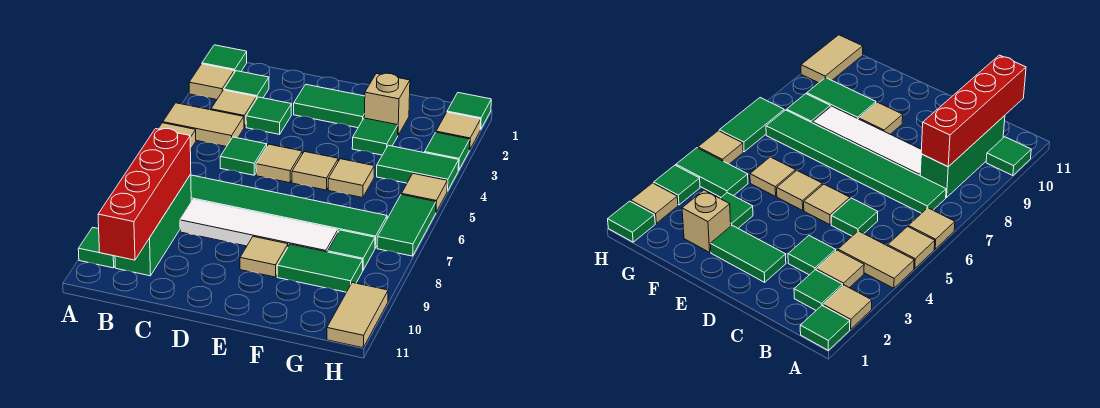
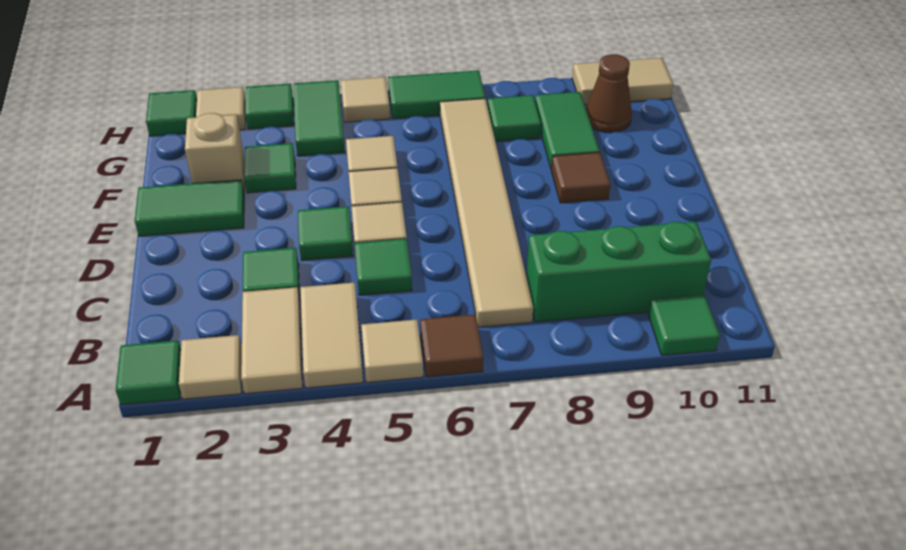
tan tile A6 level 1 -> brown tile A6 level 1
green tile B2 level 1 -> green tile D4 level 1
tan tile B3 level 1 -> tan tile A3:B3 level 1
green tile B7:G7 level 1 -> tan tile B7:G7 level 1
red brick B8:B11 level 2 -> none
white tile C8:F8 level 1 -> none
green tile D2:E2 level 1 -> green tile E1:E2 level 1
tan tile E9 level 1 -> brown tile E9 level 1
none -> brown cone G10 level 1

